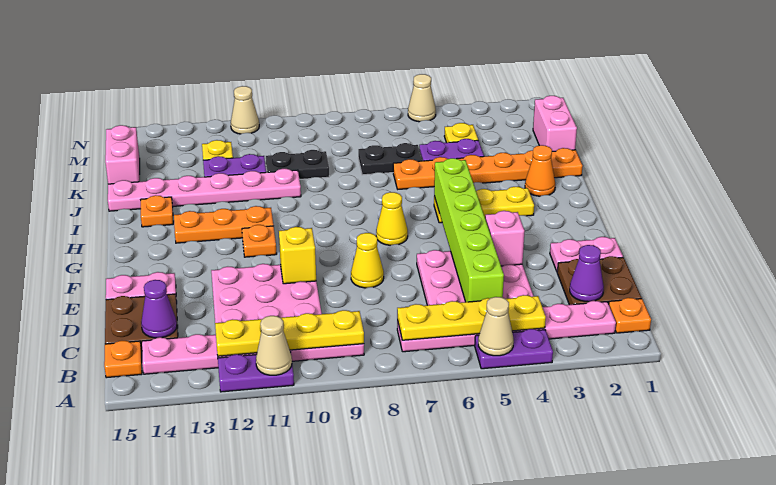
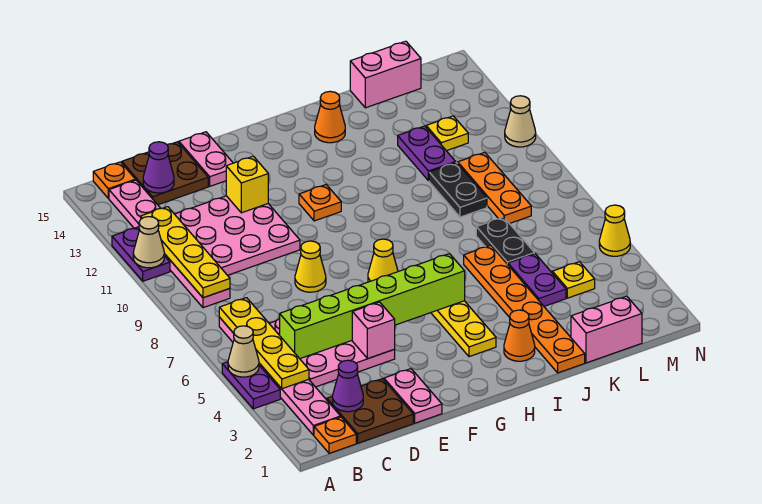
yellow brick E10 level 2 -> yellow brick E12 level 2
orange plate H11:H13 level 1 -> orange plate L8:L10 level 1
orange plate I14 level 1 -> orange cone I14 level 1
pink plate J10:J15 level 1 -> none
tan cone N5 level 1 -> yellow cone N5 level 1

